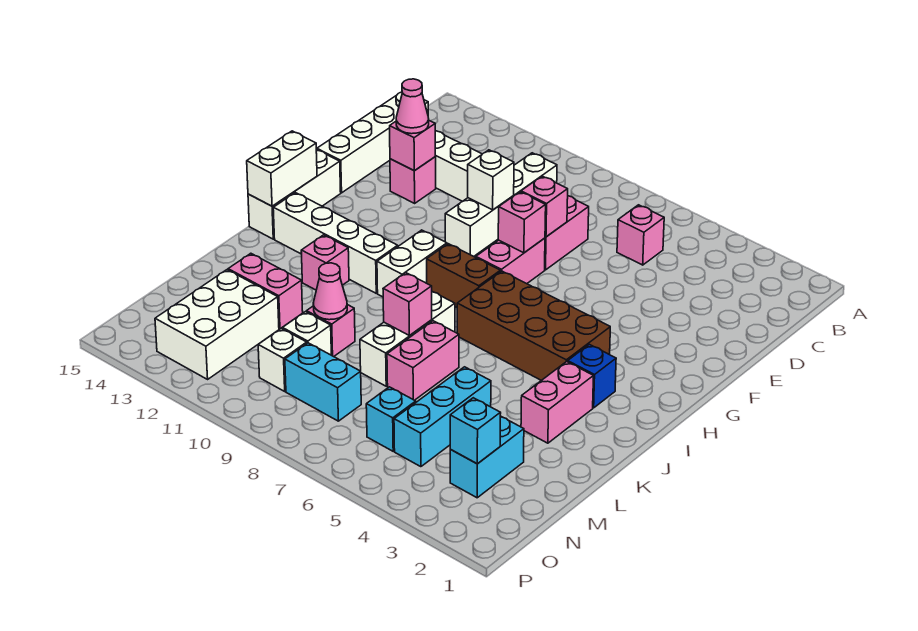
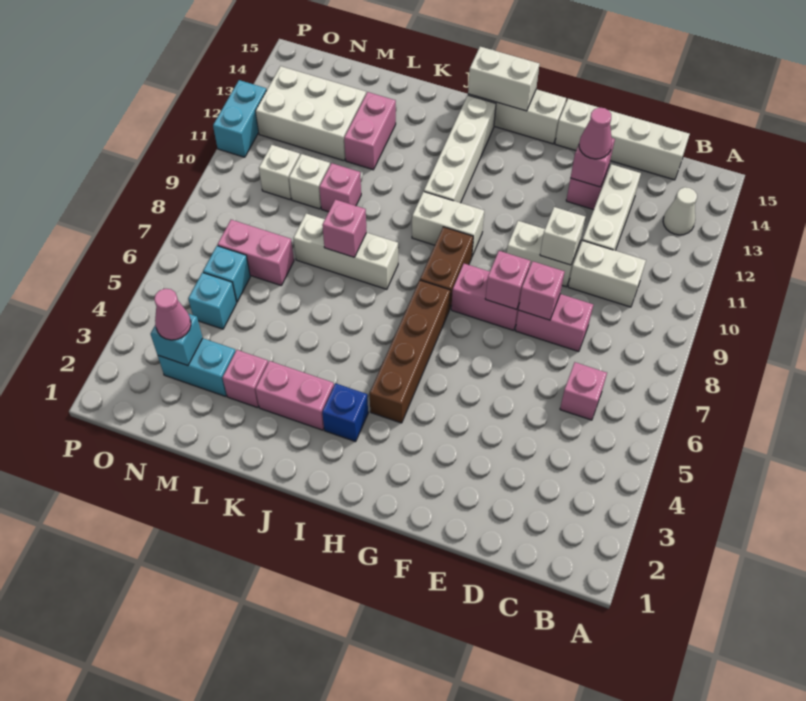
none -> white cone B13 level 1
brown brick H4:I7 level 1 -> brown brick H4:H7 level 1
pink brick J12 level 1 -> pink brick L3 level 1
pink brick K7:L7 level 1 -> pink brick M7:N7 level 1
cyan brick L5:N5 level 1 -> cyan brick N5 level 1
pink cone L10 level 2 -> pink cone N3 level 3
cyan brick N8:N9 level 1 -> cyan brick P11:P12 level 1

